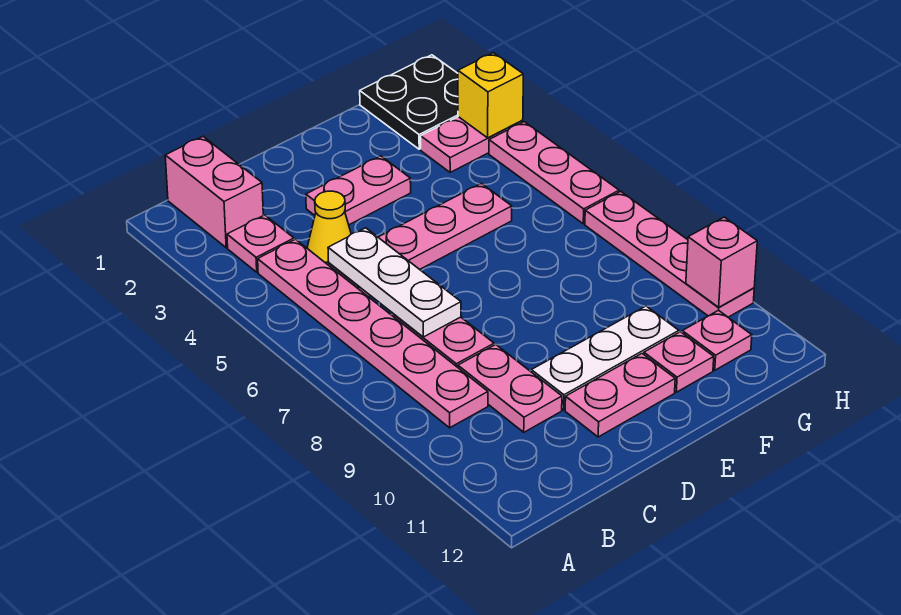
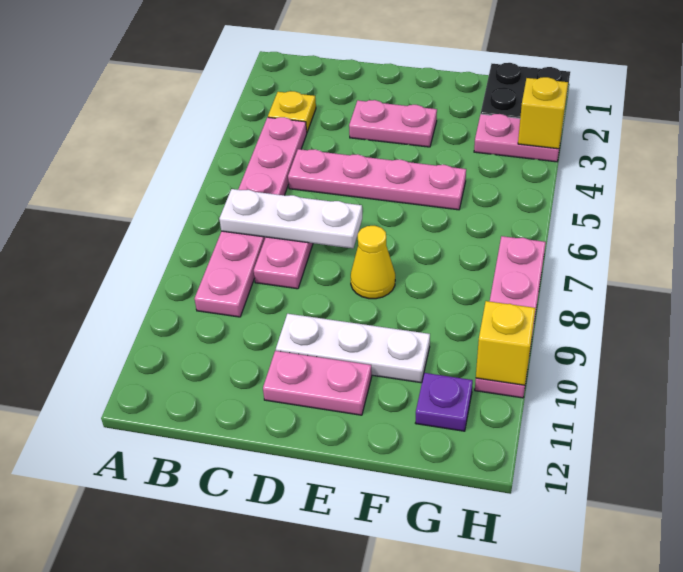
pink brick B1:B2 level 1 -> none
pink plate B3 level 1 -> yellow plate B3 level 1
yellow cone C4 level 1 -> yellow cone E8 level 1
white plate C5:C7 level 2 -> white plate B7:D7 level 2
pink plate C9:C10 level 1 -> none
pink plate F11 level 1 -> none
pink plate G11 level 1 -> purple plate G11 level 1
pink plate H4:H6 level 1 -> none
pink brick H10 level 2 -> yellow brick H10 level 2

